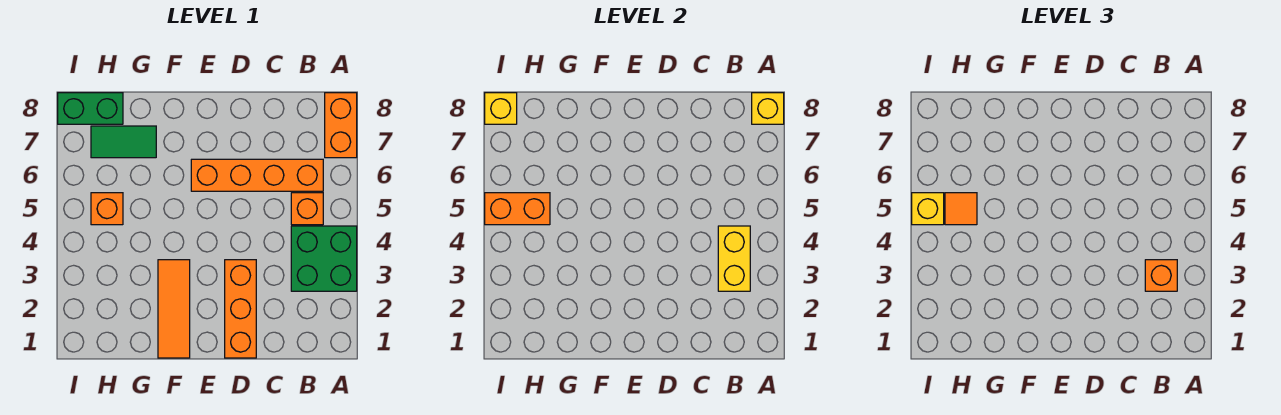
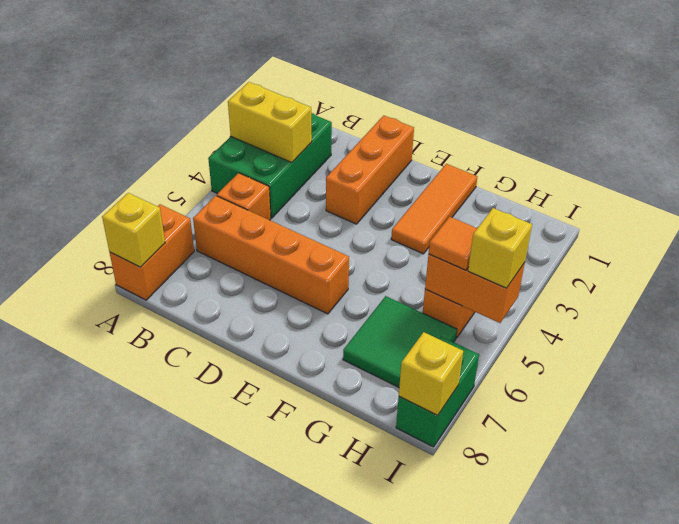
green brick A3:B4 level 1 -> green brick A2:B4 level 1
yellow brick B3:B4 level 2 -> yellow brick A3:B3 level 2
orange brick B3 level 3 -> none
green tile G7:H7 level 1 -> green tile G6:H7 level 1
green brick H8:I8 level 1 -> green brick I7:I8 level 1

